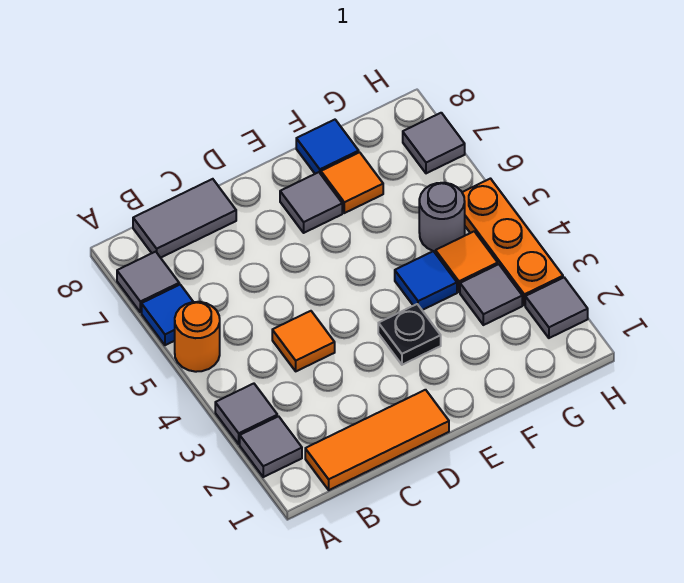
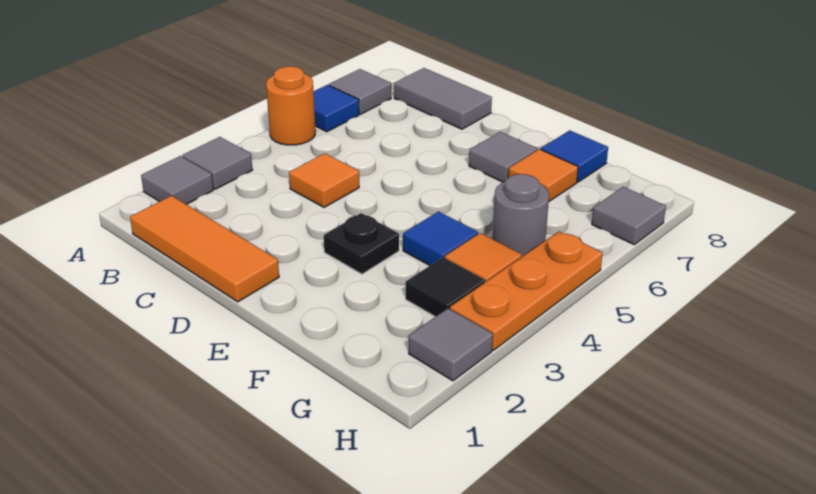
grey tile G3 level 1 -> black tile G3 level 1

